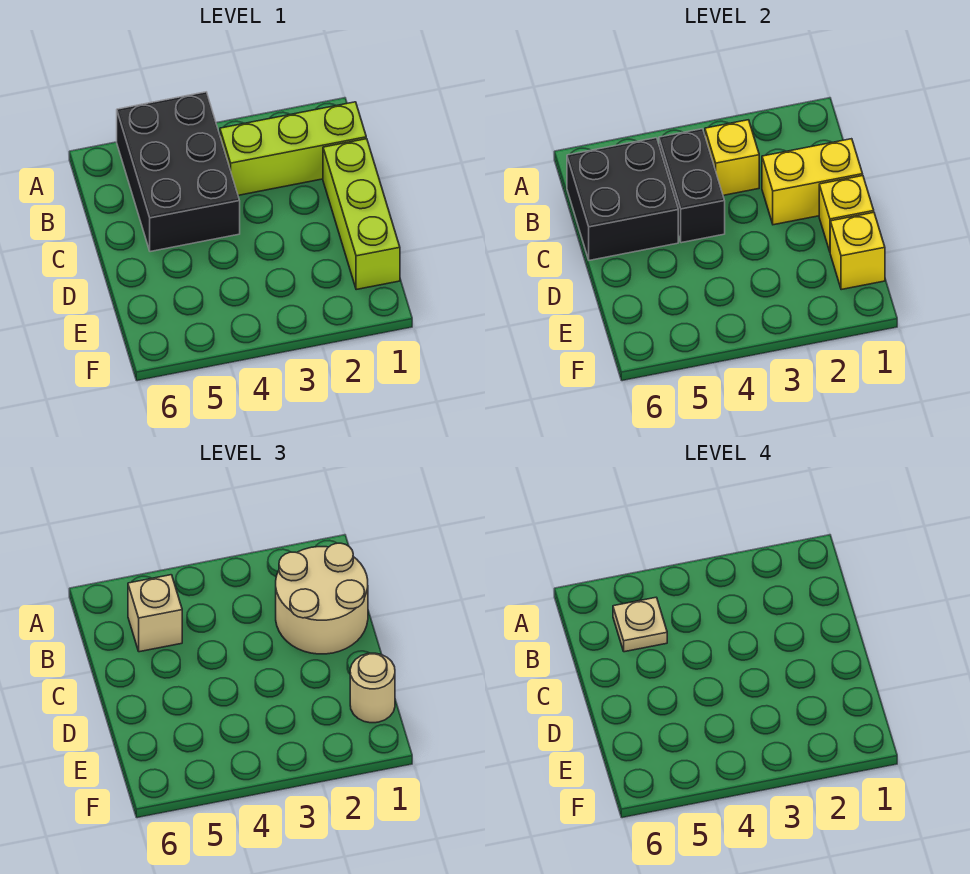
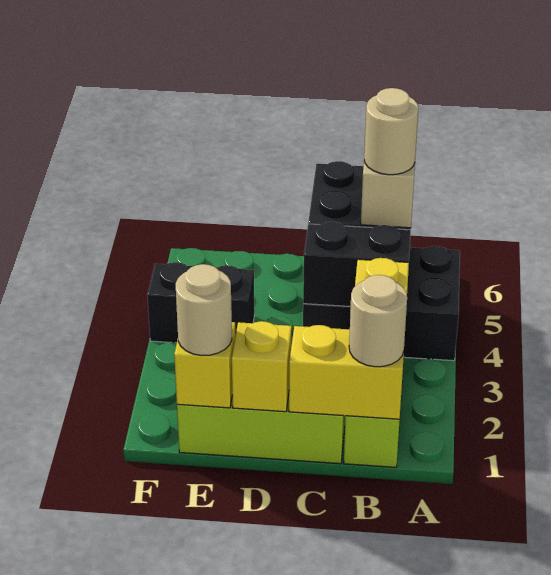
tan round brick B1:C2 level 3 -> tan round brick B1 level 3
tan plate B5 level 4 -> tan round brick B5 level 4
yellow brick C1:C2 level 2 -> yellow brick B1:C1 level 2
none -> black brick E4:F4 level 1

